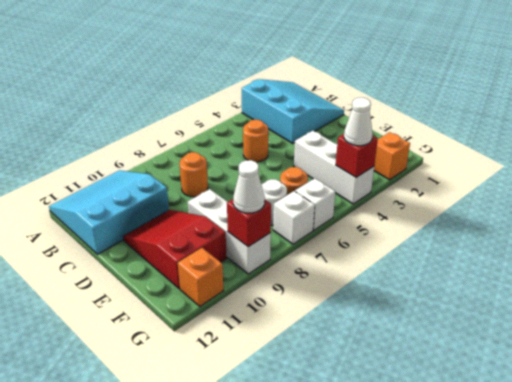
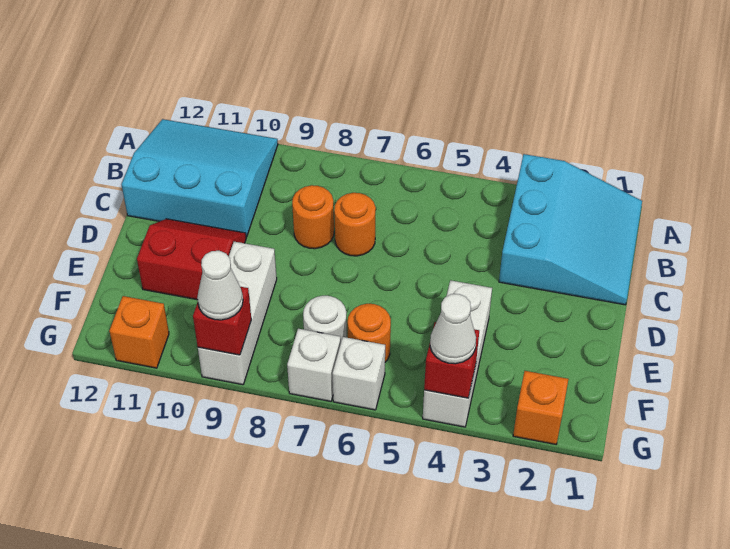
orange round brick C5 level 1 -> orange round brick C7 level 1
red slope D10:F11 level 1 top F -> red slope D10:E11 level 1 top E

